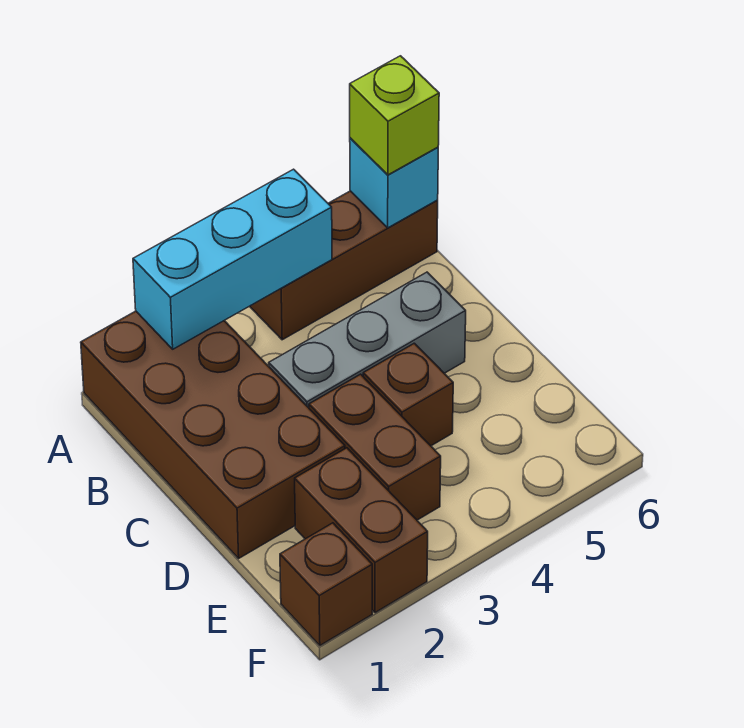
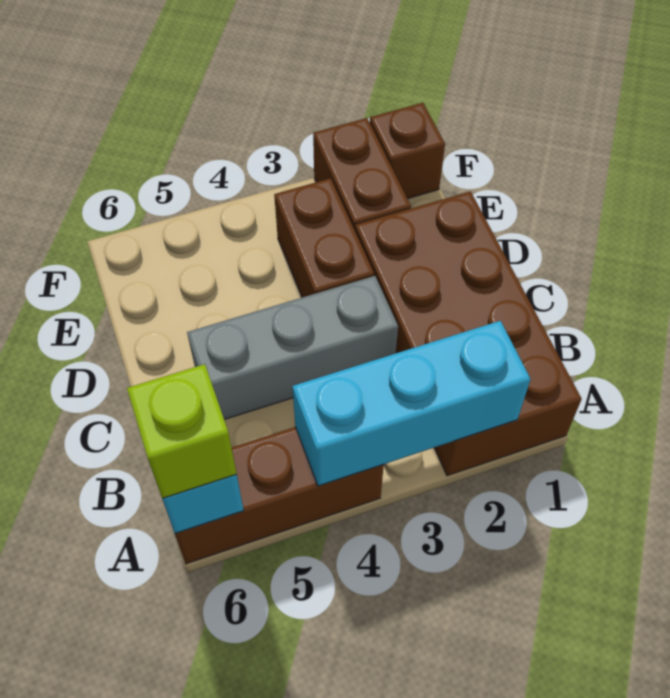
brown brick D4 level 1 -> none

